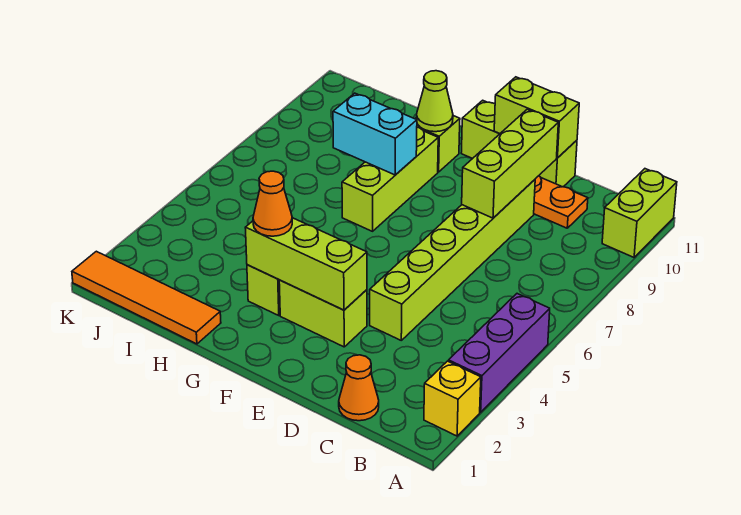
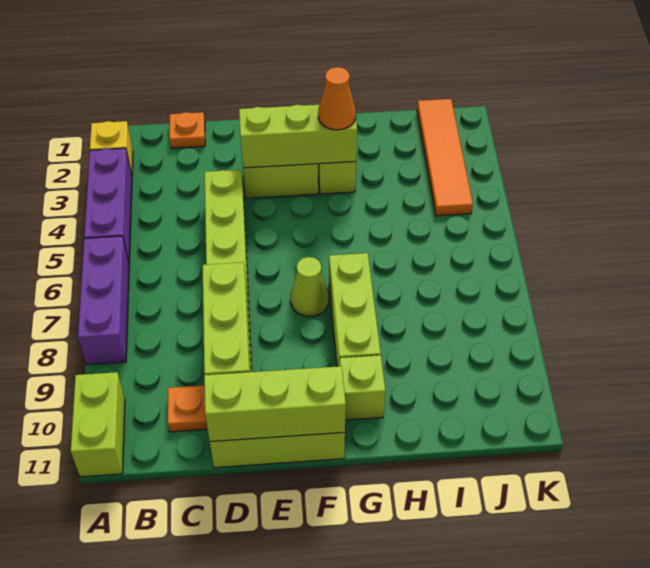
none -> purple brick A6:A8 level 1
orange cone C1 level 1 -> orange plate C1 level 1
lime brick D11:E11 level 2 -> lime brick D11:F11 level 2
cyan brick G8:H8 level 2 -> none
lime cone G10 level 2 -> lime cone F7 level 1
orange tile H1:K1 level 1 -> orange tile J1:J4 level 1

